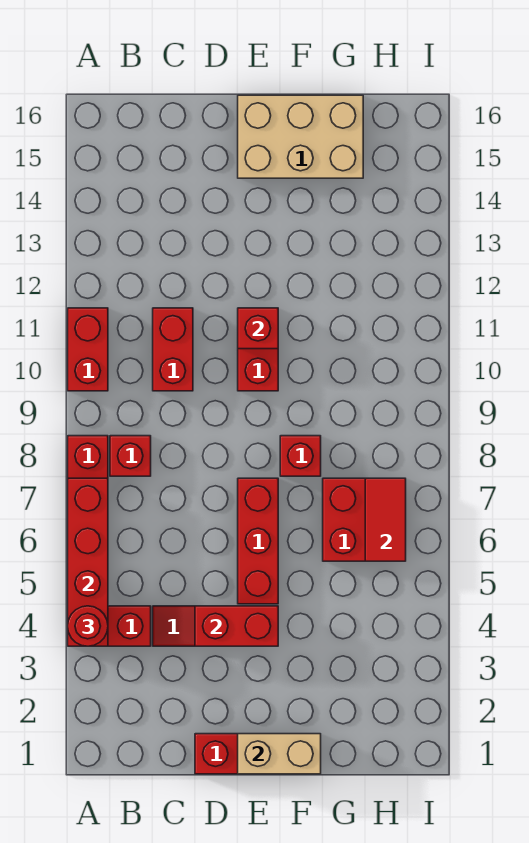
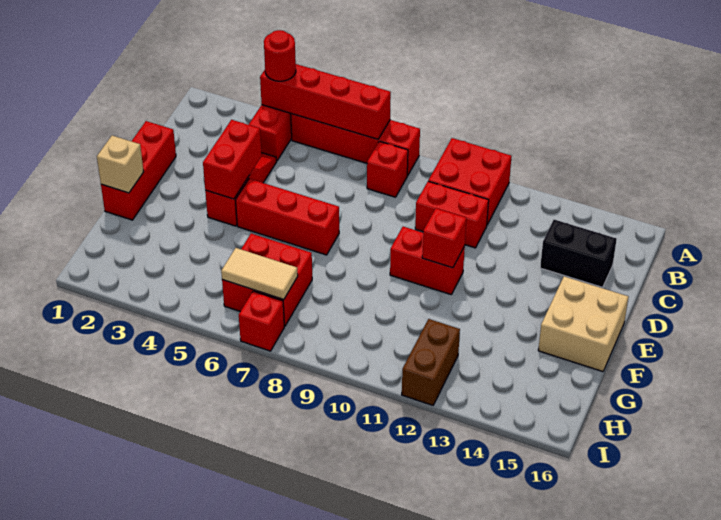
red brick A10:A11 level 1 -> red brick A10:B11 level 1
none -> black brick C14:C15 level 1
tan brick E1:F1 level 2 -> tan brick F1 level 2
tan brick E15:G16 level 1 -> tan brick E15:F16 level 1
red brick F8 level 1 -> red brick I7 level 1
red tile H6:H7 level 2 -> tan tile H6:H7 level 2
none -> brown brick H12:I12 level 1

